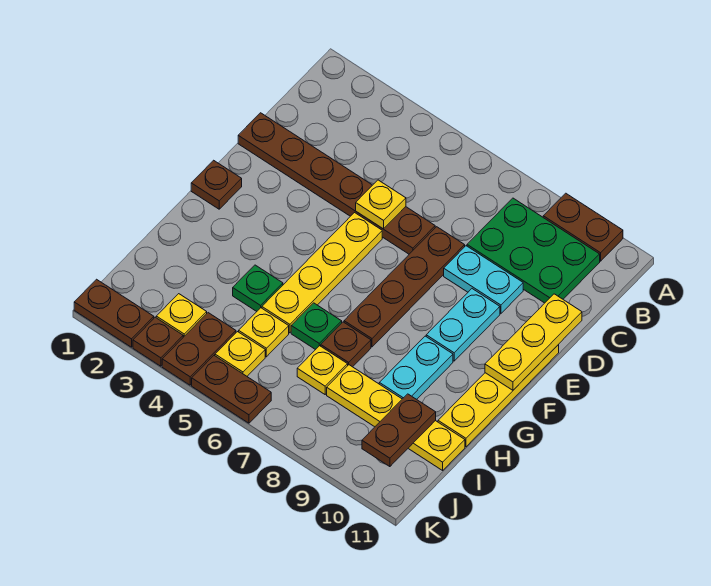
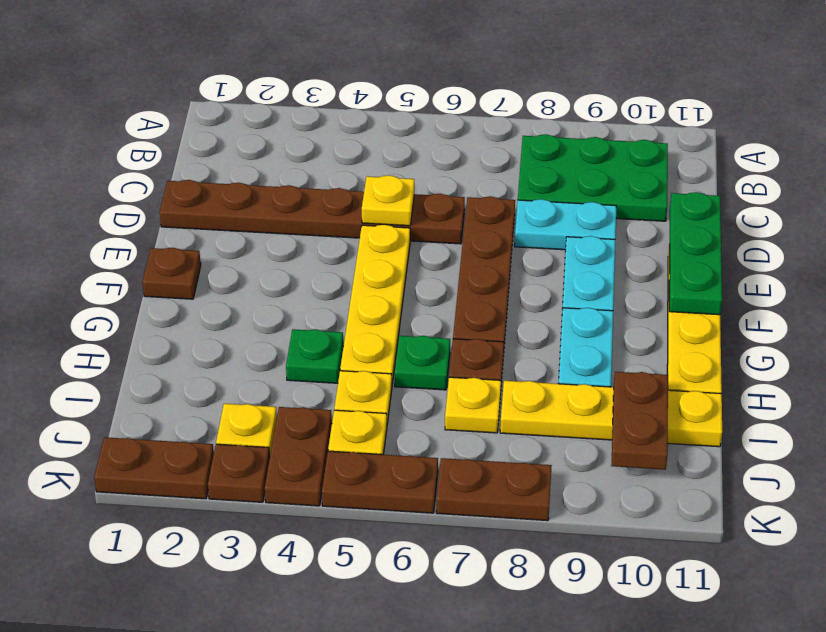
brown plate A9:A10 level 1 -> brown plate K7:K8 level 1
yellow plate D11:F11 level 2 -> green plate D11:F11 level 2

